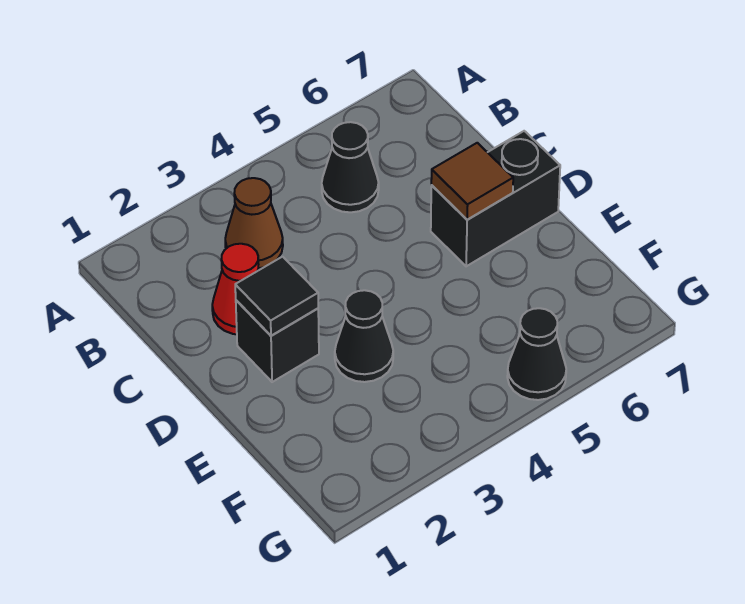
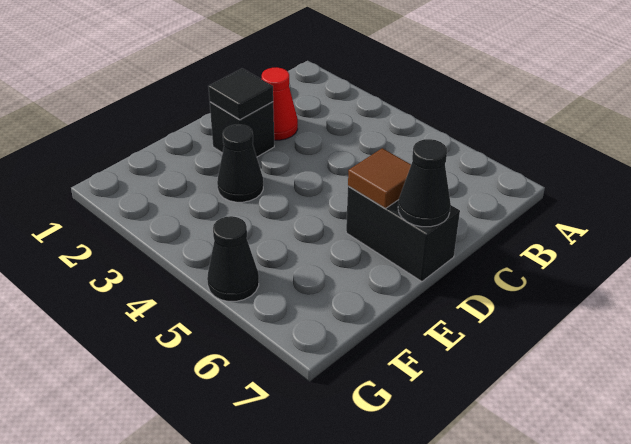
brown cone B3 level 1 -> none
black cone B5 level 1 -> black cone D7 level 2

